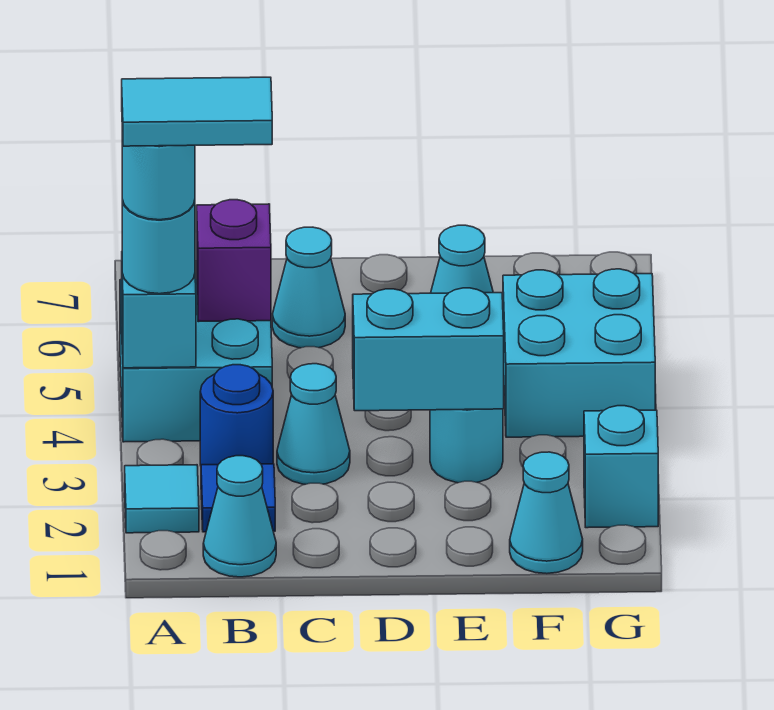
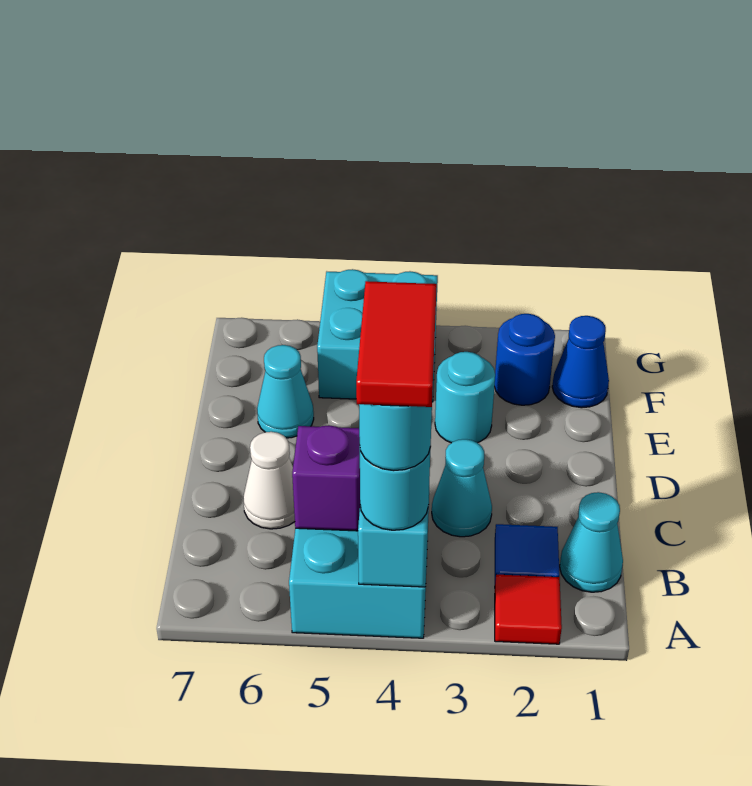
cyan tile A2 level 1 -> red tile A2 level 1
cyan tile A4:B4 level 5 -> red tile A4:B4 level 5
blue round brick B3 level 1 -> blue round brick F2 level 1
cyan cone C6 level 1 -> white cone C6 level 1
cyan brick D3:E3 level 2 -> none
cyan cone F1 level 1 -> blue cone F1 level 1
cyan brick G2 level 1 -> none

